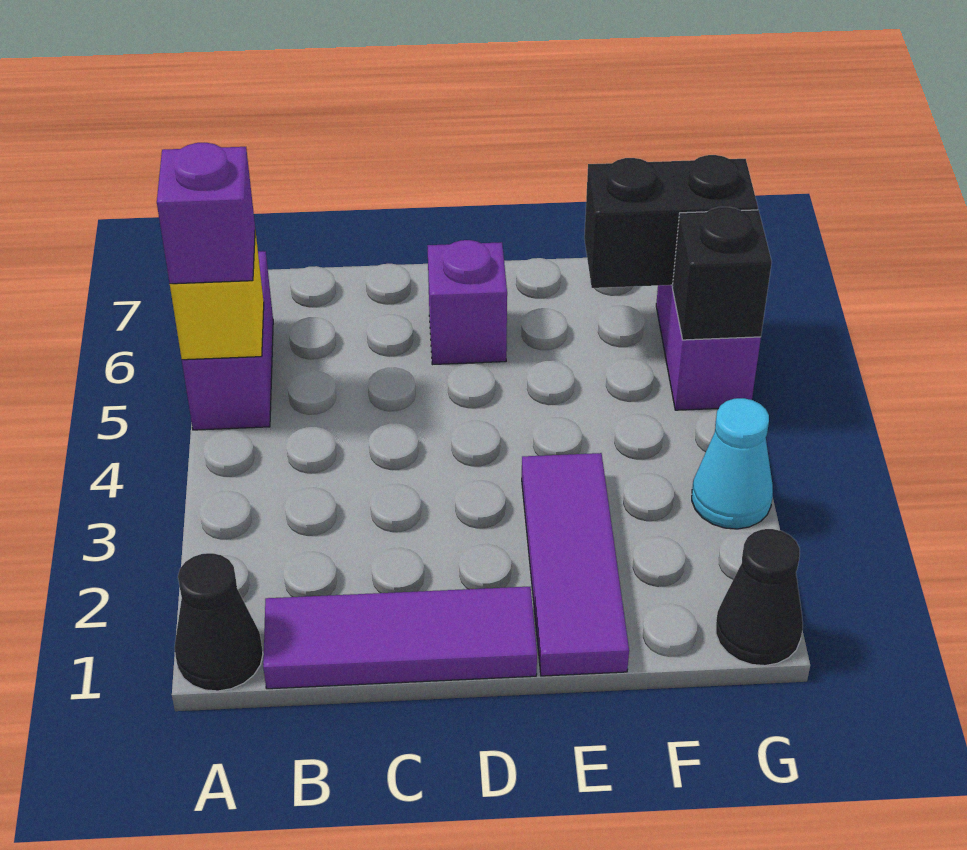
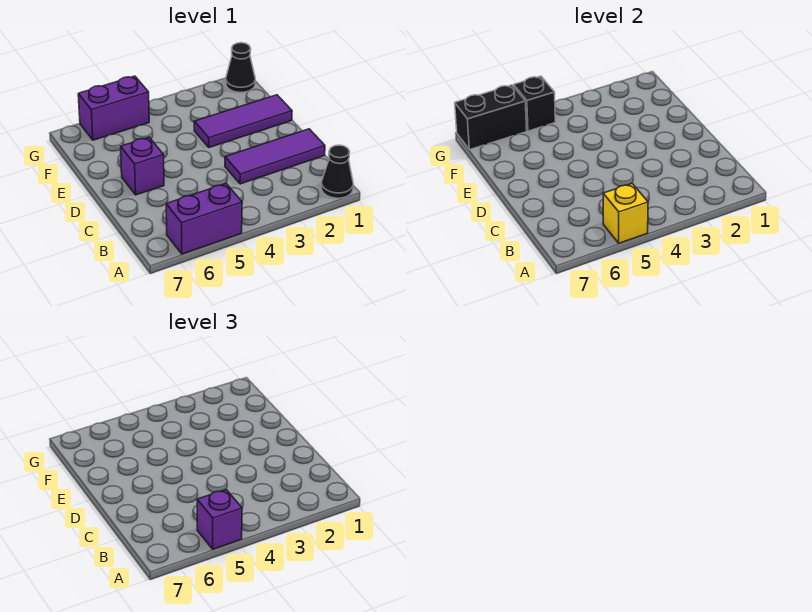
purple tile B1:D1 level 1 -> purple tile C1:C3 level 1
black brick F6:G6 level 2 -> black brick G6:G7 level 2
cyan cone G3 level 1 -> none

